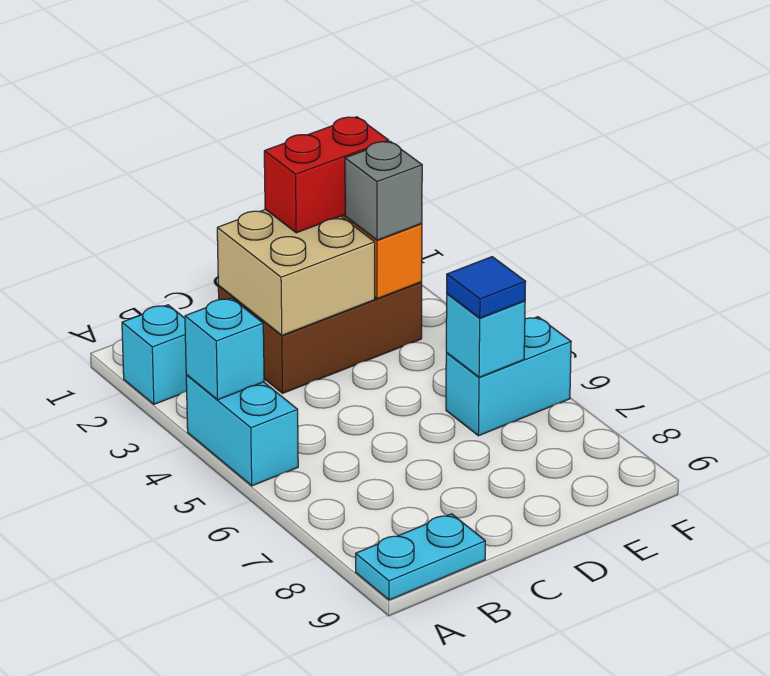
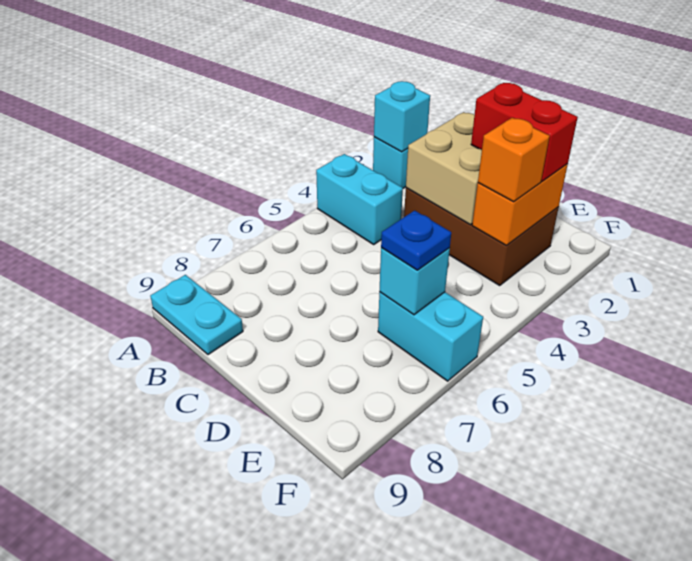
cyan brick A4:A5 level 1 -> cyan brick A4:B4 level 1
cyan brick A4 level 2 -> cyan brick A2 level 2
grey brick E3 level 3 -> orange brick E3 level 3
blue tile E6 level 3 -> blue plate E6 level 3

